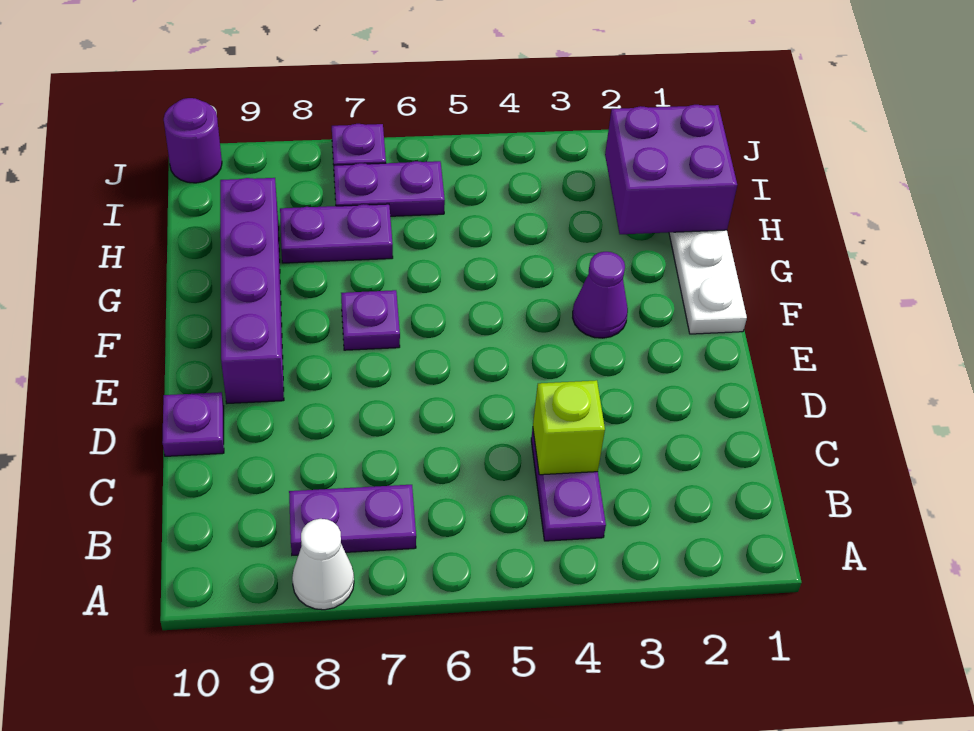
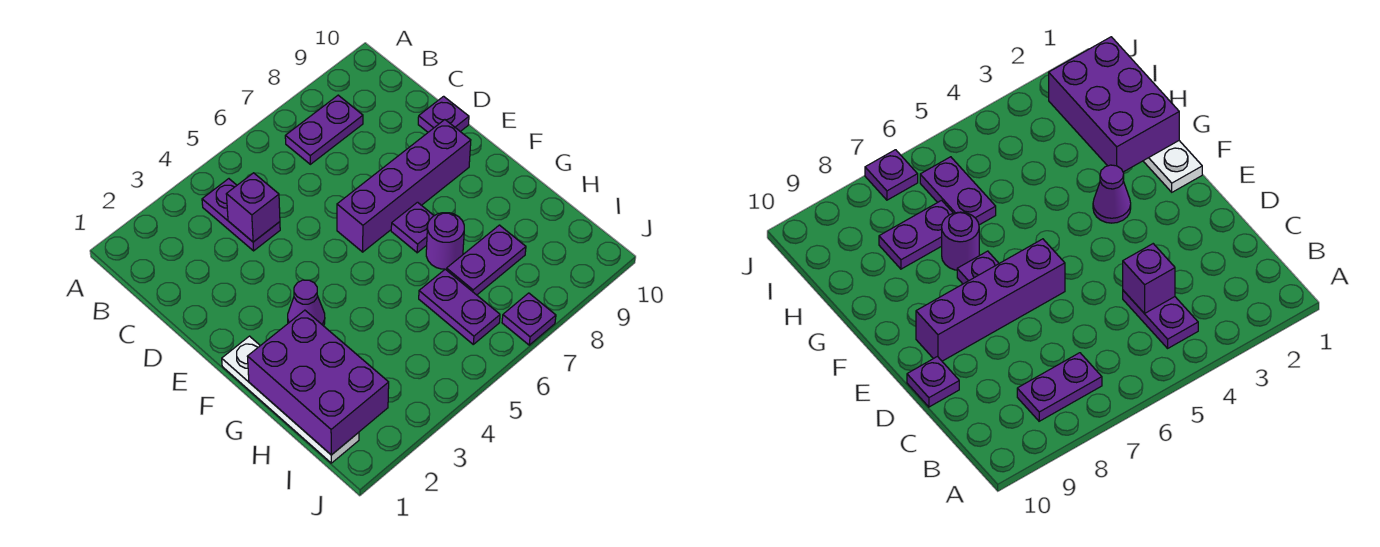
white cone A8 level 1 -> none
lime brick C4 level 2 -> purple brick C4 level 2
purple brick E9:H9 level 1 -> purple brick E6:E9 level 1
purple brick H1:I2 level 2 -> purple brick G1:I2 level 2
purple plate I6:I7 level 1 -> purple plate H6:I6 level 1
purple round brick J10 level 1 -> purple round brick G7 level 1

